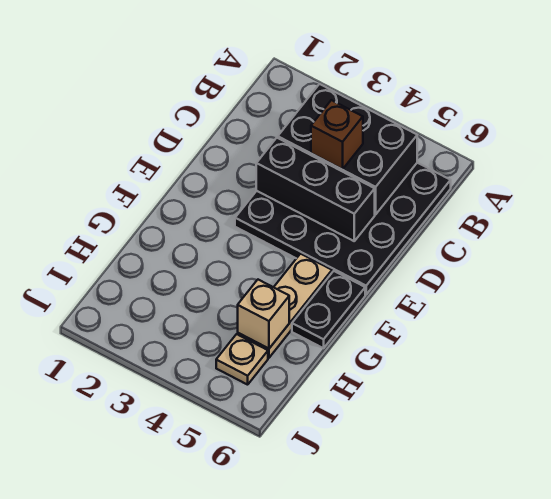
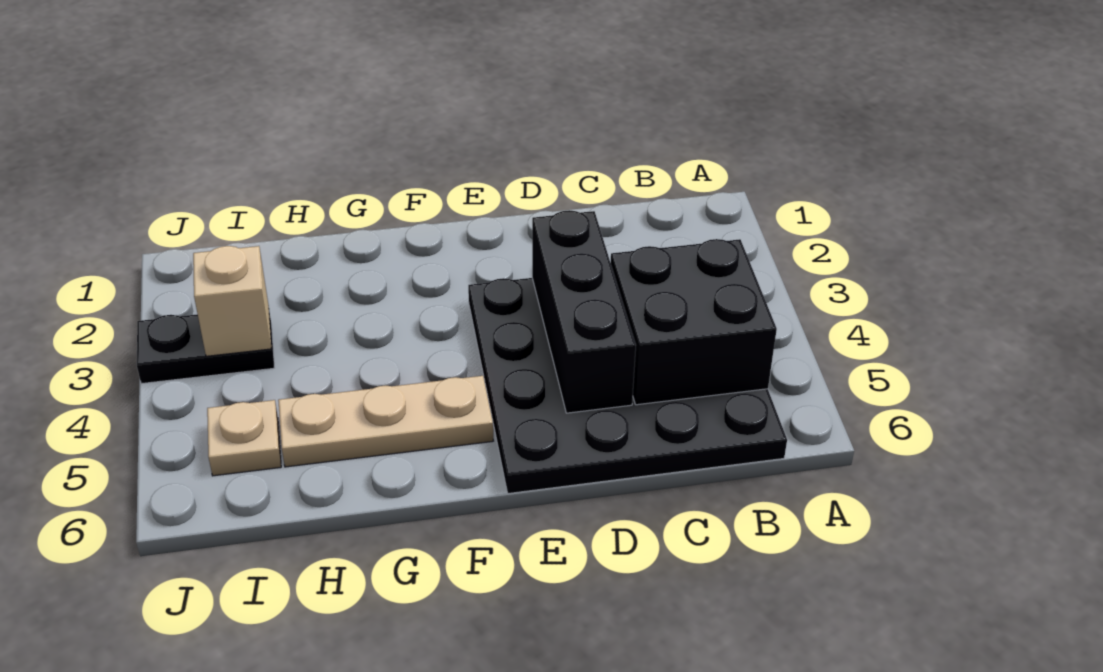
black brick B3:C5 level 2 -> black brick B4:C5 level 2
brown brick C4 level 3 -> none
black plate F6:G6 level 1 -> black plate I3:J3 level 1
tan brick H5 level 2 -> tan brick I3 level 2

